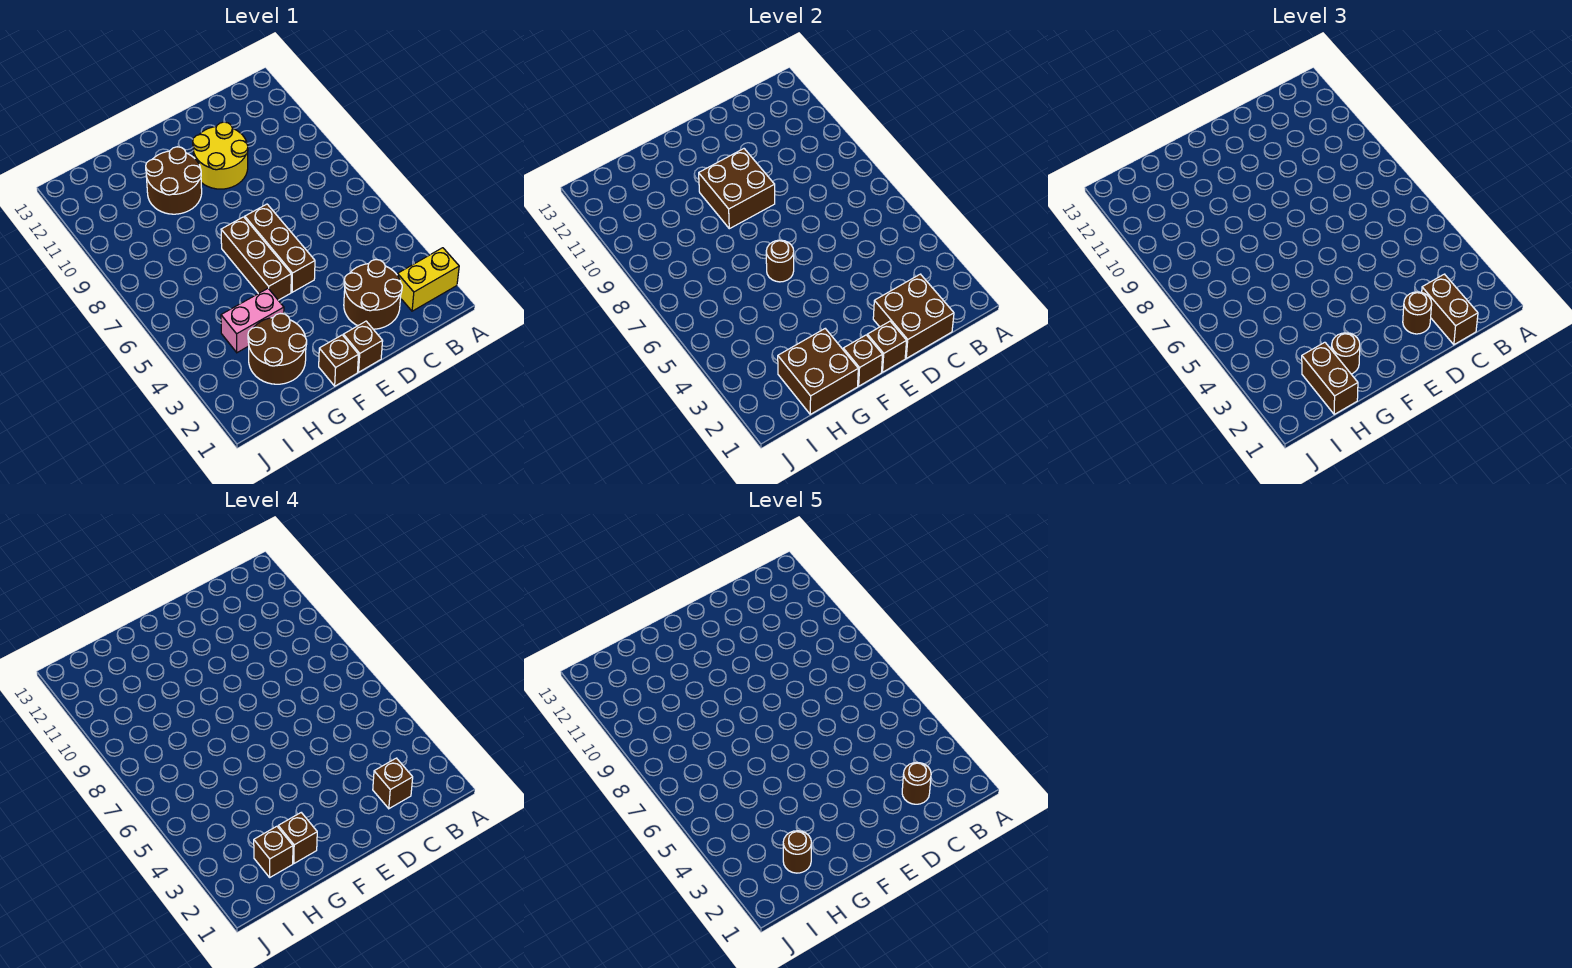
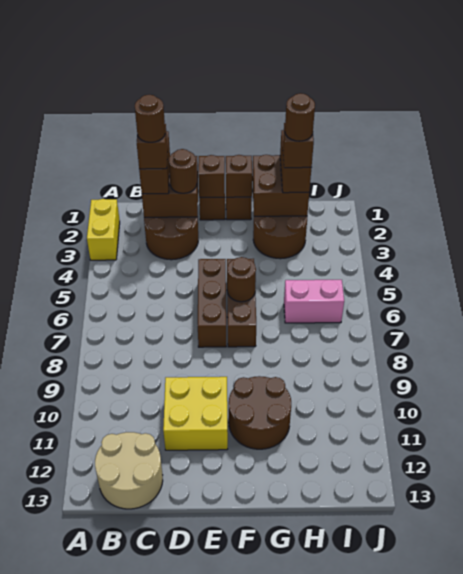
yellow brick A2:B2 level 1 -> yellow brick A2:A3 level 1
none -> tan round brick B12:C13 level 1
yellow round brick D10:E11 level 1 -> yellow brick D10:E11 level 1
brown brick E9:F10 level 2 -> none
brown round brick G2 level 3 -> none
brown brick G2 level 4 -> none
pink brick G4:H4 level 1 -> pink brick H6:I6 level 1

